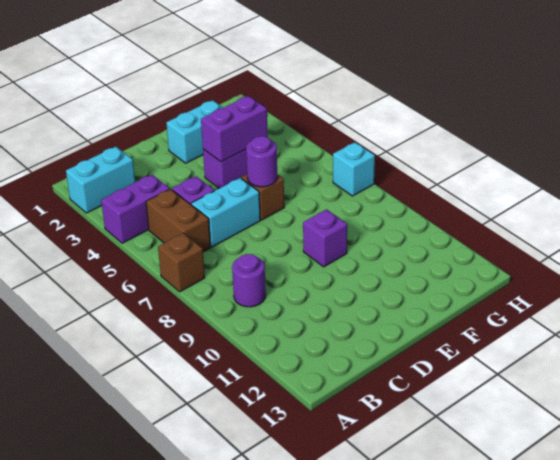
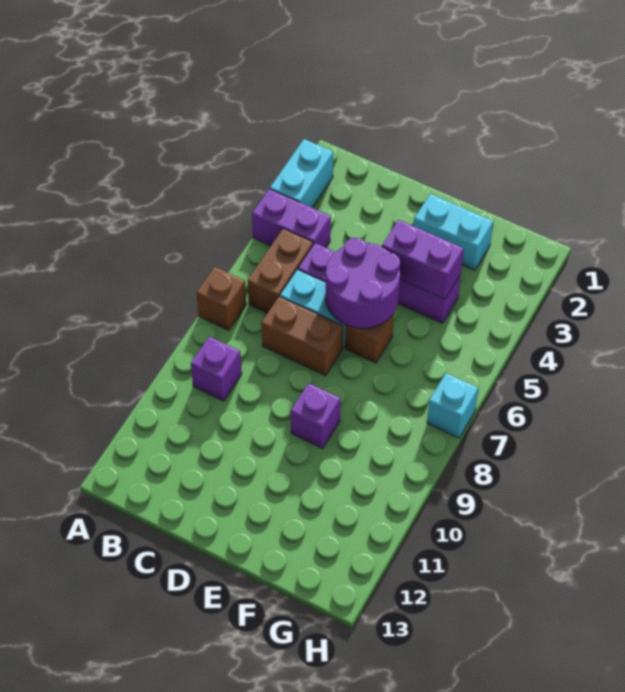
cyan brick A2:B2 level 1 -> cyan brick A2:A3 level 1
purple round brick B9 level 1 -> purple brick B9 level 1
none -> brown brick C7:D7 level 1
purple round brick E6 level 2 -> purple round brick D5:E6 level 2

